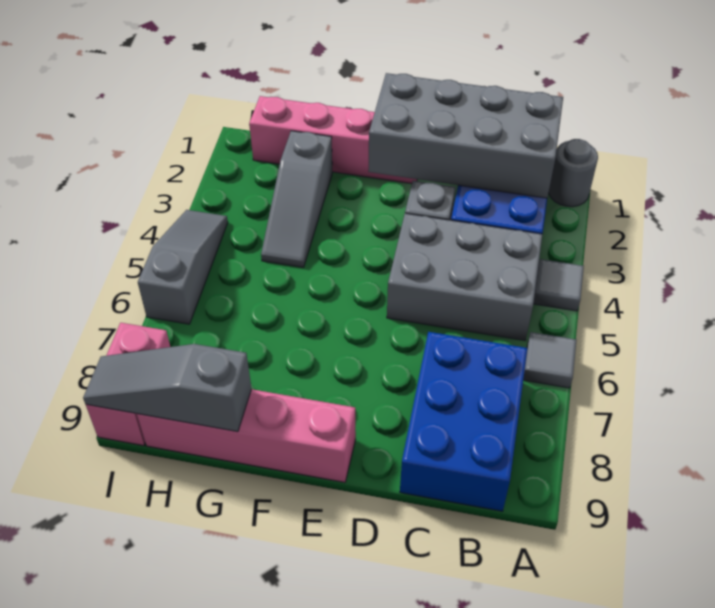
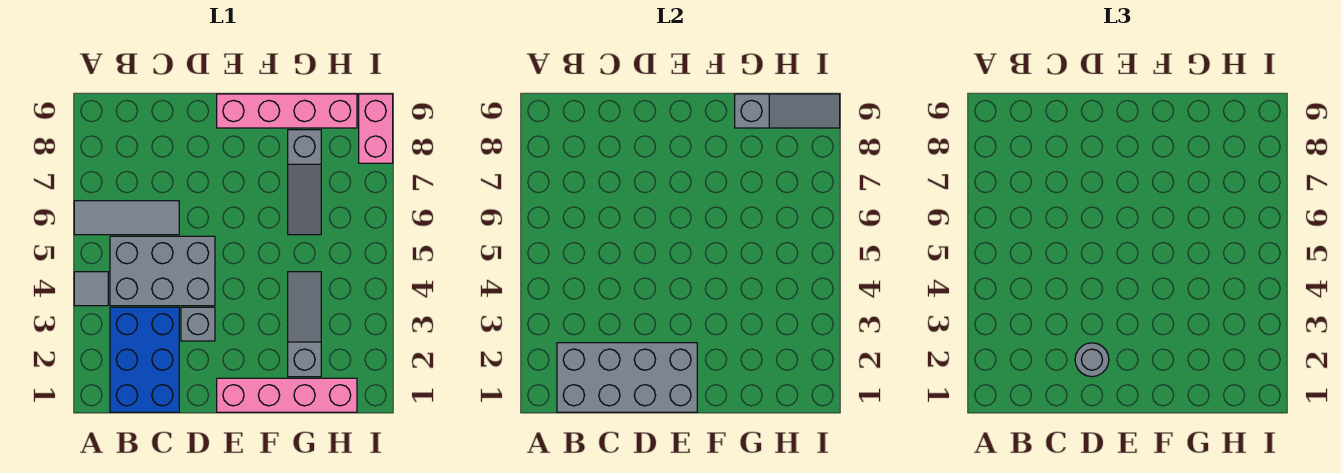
grey round brick A1 level 1 -> grey round brick D2 level 3
grey tile A6 level 1 -> grey tile A6:C6 level 1
blue brick B7:C9 level 1 -> none
grey slope I4:I6 level 1 top 6 -> grey slope G6:G8 level 1 top 8

